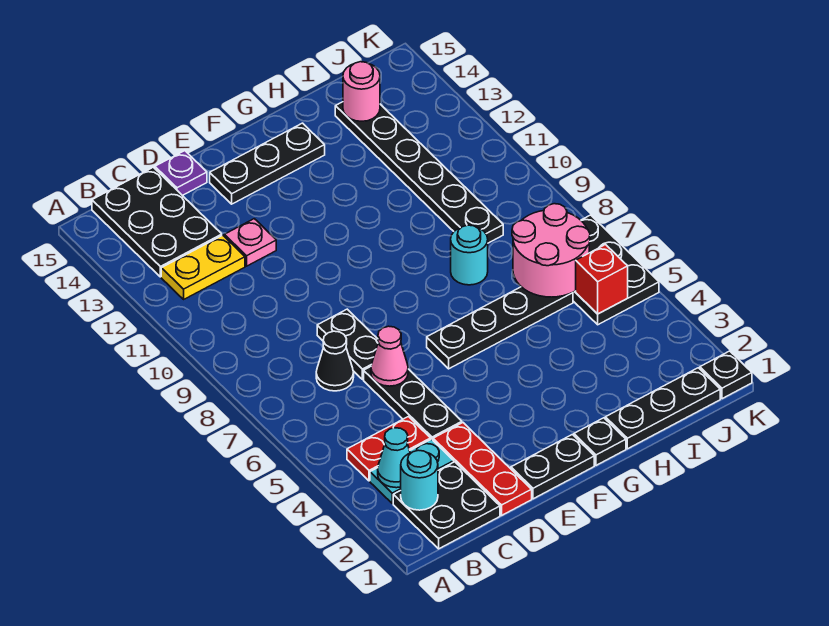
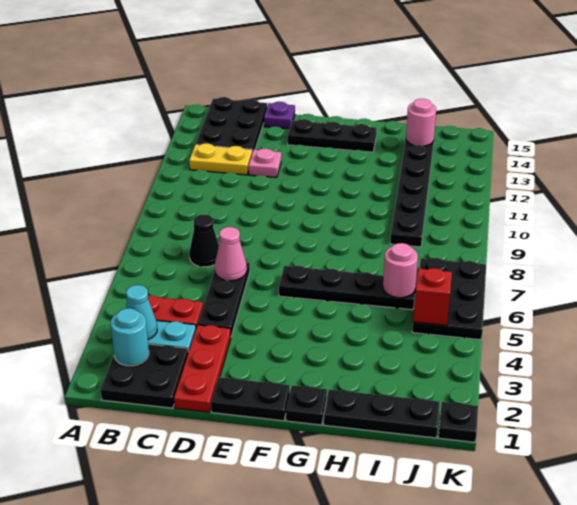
black plate D7:D8 level 1 -> none
cyan round brick H8 level 1 -> none
pink round brick I6:J7 level 2 -> pink round brick I6 level 2

